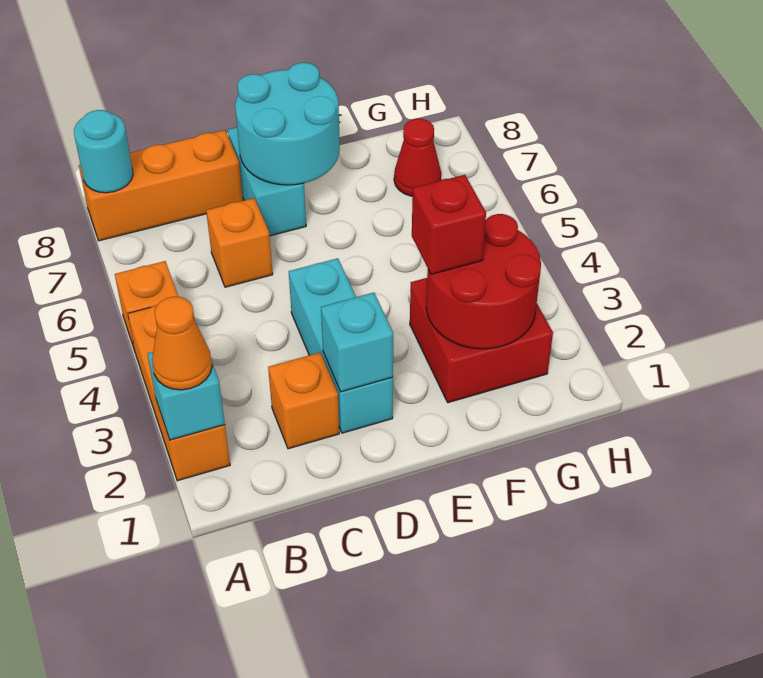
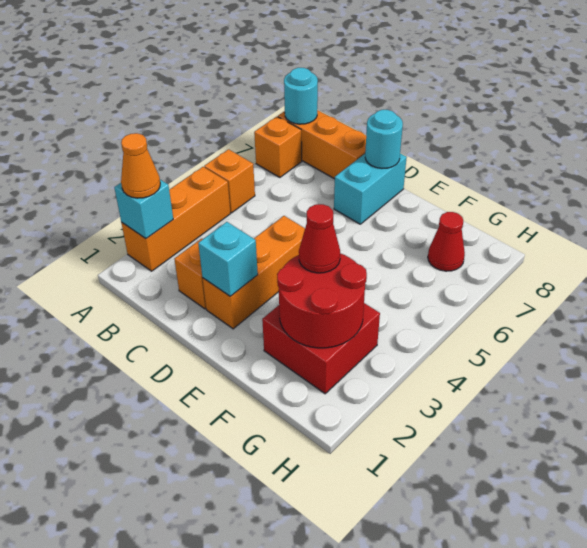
orange brick C6 level 1 -> orange brick A7 level 1
cyan brick D2:D4 level 1 -> orange brick D2:D4 level 1
cyan round brick D7:E8 level 2 -> cyan round brick D8 level 2
red brick F3 level 3 -> red cone F3 level 3

